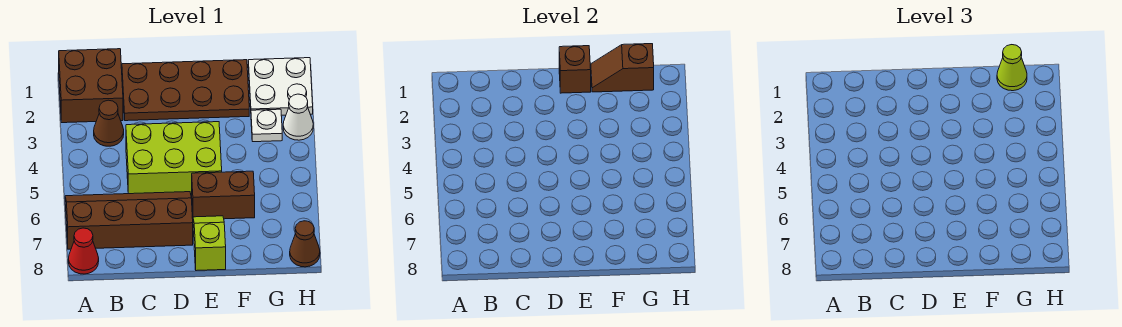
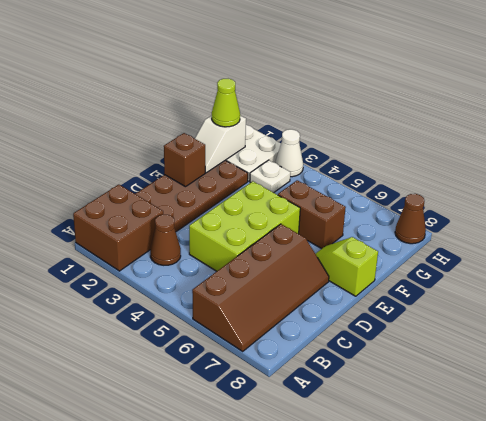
brown slope A6:D7 level 1 top 7 -> brown slope A6:D7 level 1 top 6
red cone A8 level 1 -> none
brown brick E6:F6 level 1 -> brown brick F5:F6 level 1
brown slope F1:G1 level 2 top G -> white slope F1:G1 level 2 top G

